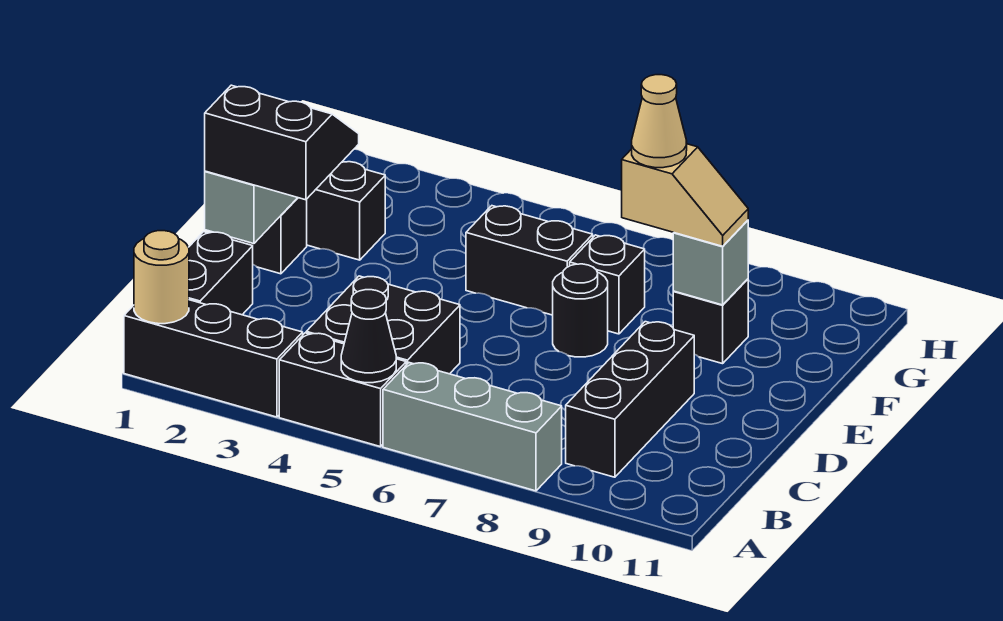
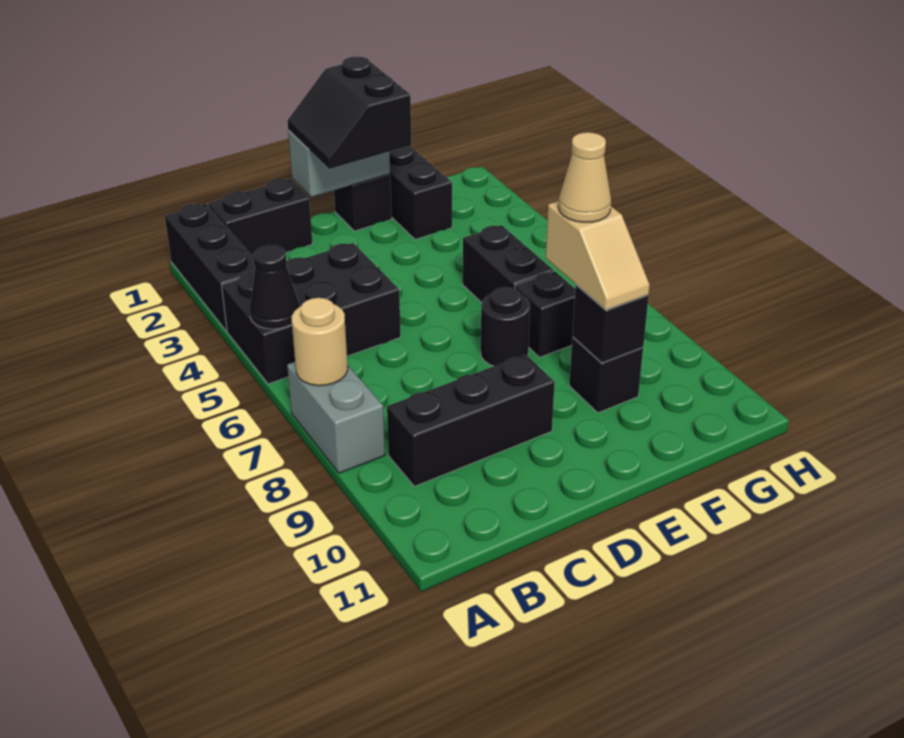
tan round brick A1 level 2 -> tan round brick A7 level 2
grey brick A6:A8 level 1 -> grey brick A7:A8 level 1
black slope D1:E2 level 3 top D -> black slope D1:E2 level 3 top E
grey brick F9 level 2 -> black brick F9 level 2

